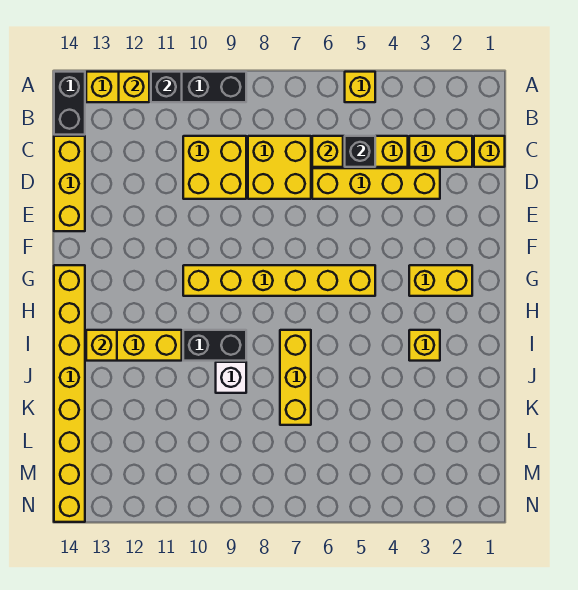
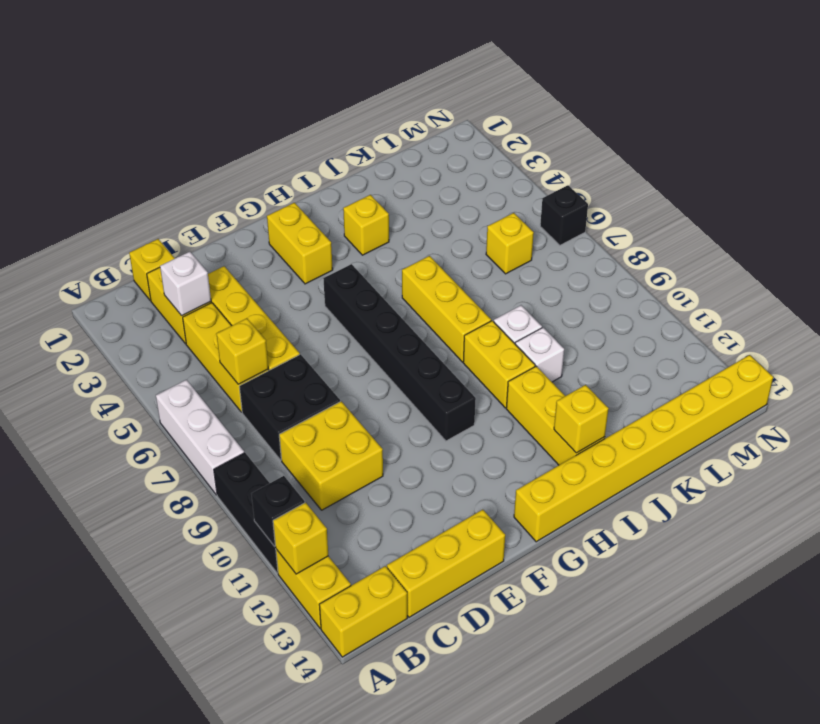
yellow brick A5 level 1 -> yellow brick L6 level 1
none -> white brick A6:A8 level 1
black brick A14:B14 level 1 -> yellow brick A14:B14 level 1
none -> white brick C3 level 2
black brick C5 level 2 -> black brick N6 level 1
yellow brick C7:D8 level 1 -> black brick C7:D8 level 1
yellow brick G5:G10 level 1 -> black brick G5:G10 level 1
yellow brick I7:K7 level 1 -> yellow brick I6:I8 level 1
black brick I9:I10 level 1 -> yellow brick I9:I10 level 1
none -> white brick J10 level 1

